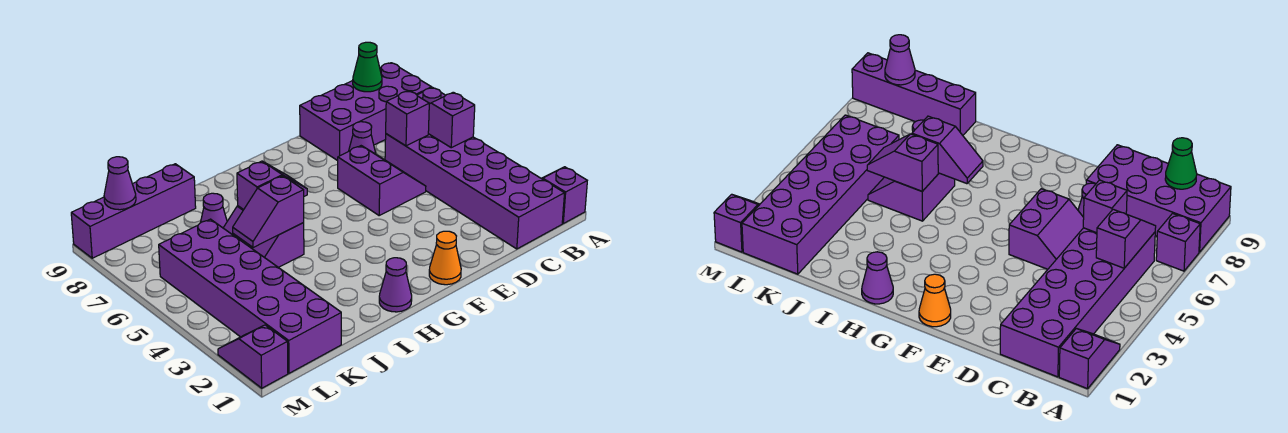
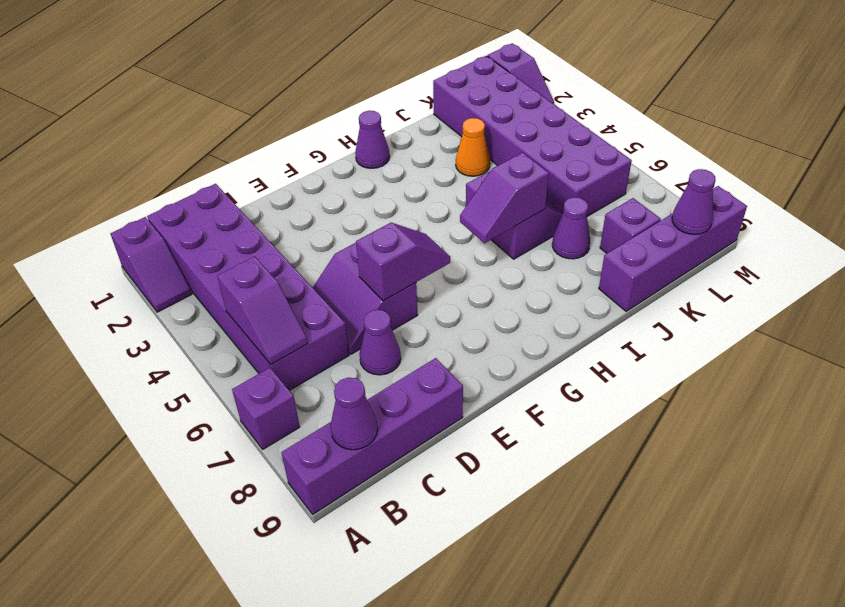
purple brick A8:D9 level 1 -> purple brick A9:D9 level 1
green cone B9 level 2 -> purple cone B9 level 2
purple brick C6 level 2 -> purple brick K8 level 1
orange cone F1 level 1 -> orange cone J3 level 1
purple slope I5:J5 level 2 top I -> purple slope E6:F6 level 2 top E

